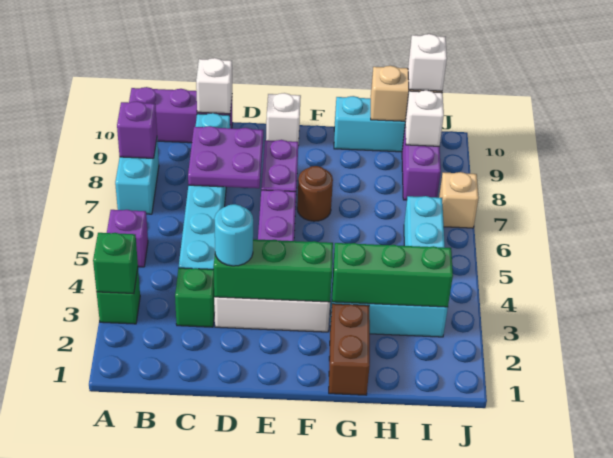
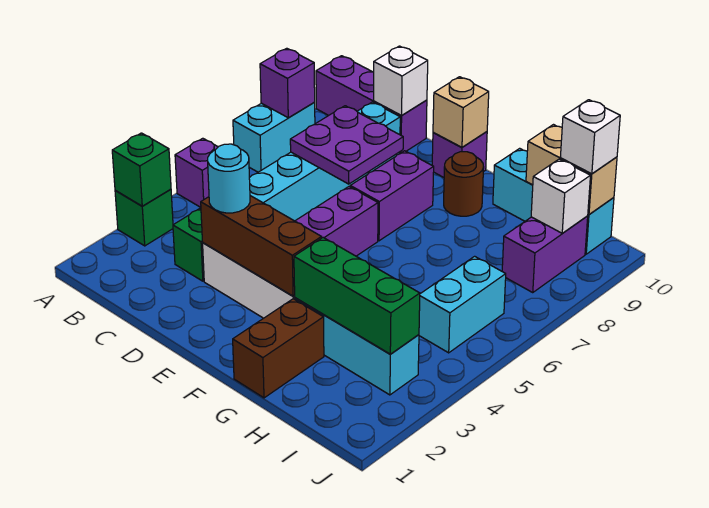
green brick D3:F3 level 2 -> brown brick D3:F3 level 2
white brick E10 level 1 -> purple brick E10 level 1
brown round brick F7 level 1 -> brown round brick F9 level 1
tan brick J7 level 1 -> tan brick E10 level 2

